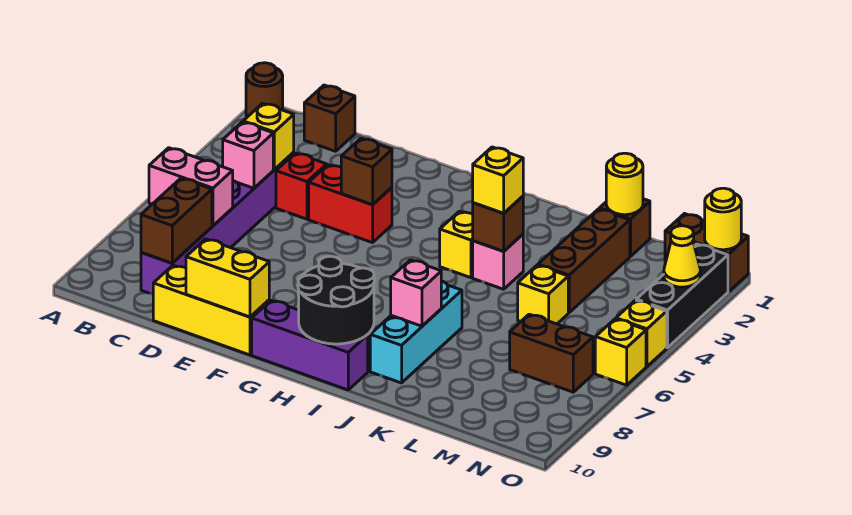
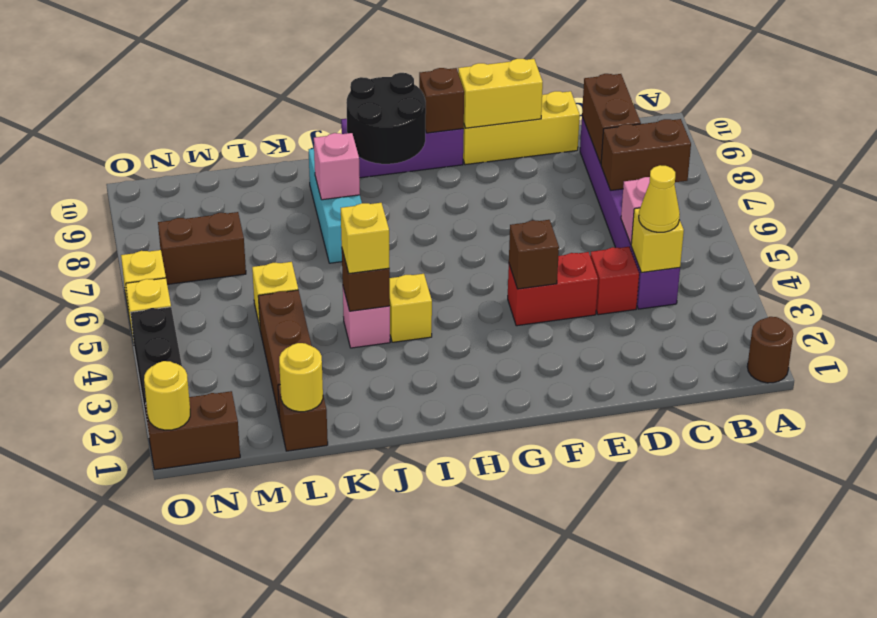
pink brick B7:C7 level 2 -> brown brick B7:C7 level 2
brown brick C1 level 1 -> brown brick G10 level 2
yellow cone O3 level 2 -> yellow cone C4 level 3

